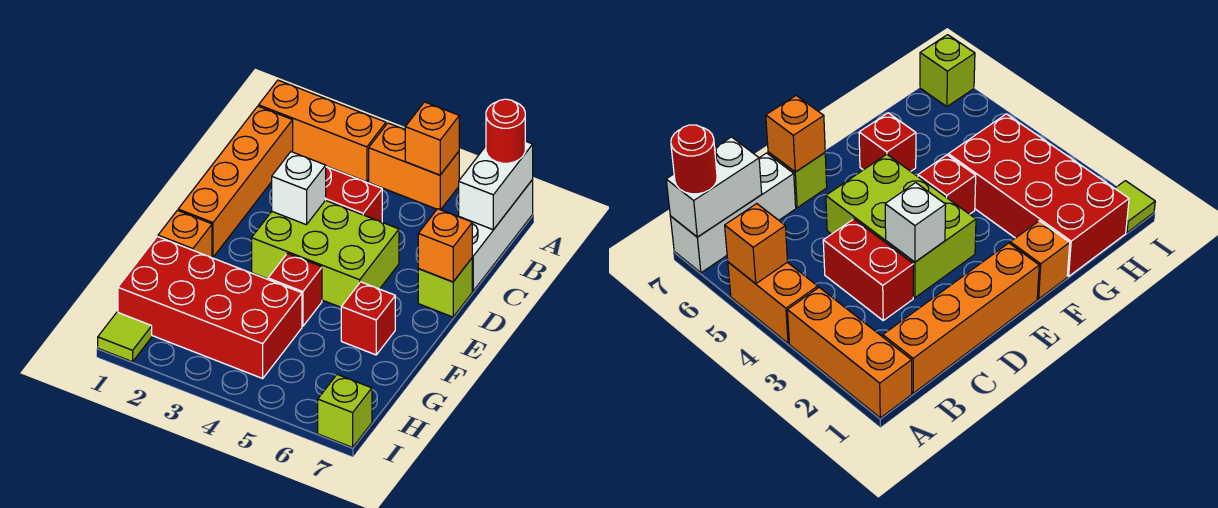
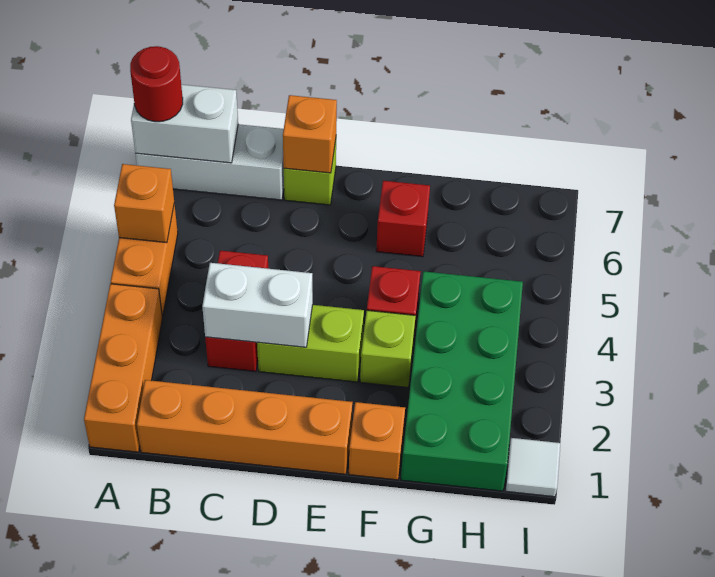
lime brick D3:E5 level 1 -> lime brick D3:E3 level 1
white brick D3 level 2 -> white brick C3:D3 level 2
red brick G1:H4 level 1 -> green brick G1:H4 level 1
lime tile I1 level 1 -> white tile I1 level 1
lime brick I7 level 1 -> lime brick F3 level 1

